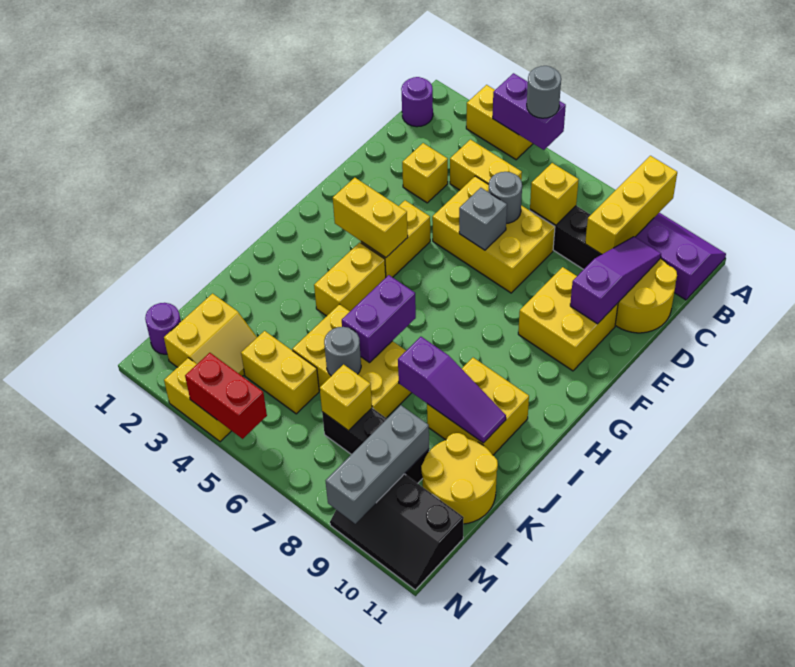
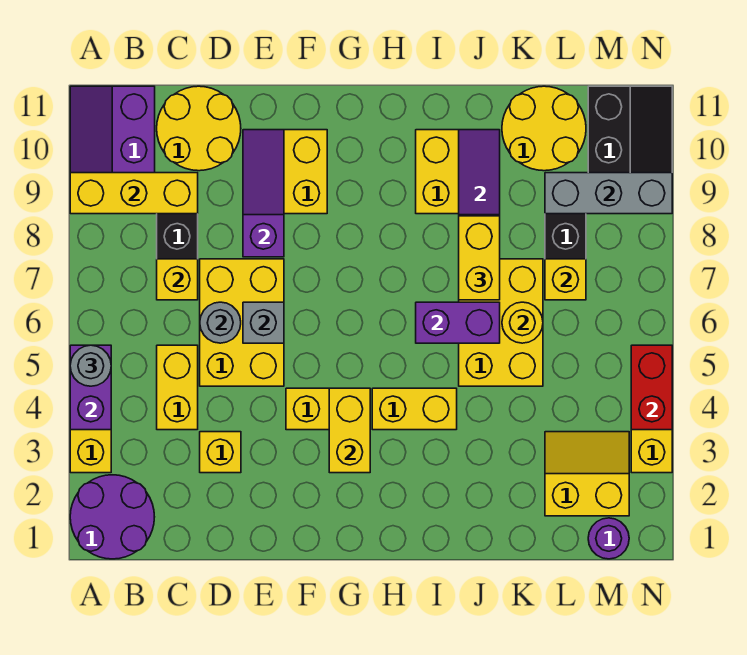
purple round brick B1 level 1 -> purple round brick A1:B2 level 1
purple slope C10:E10 level 2 top E -> purple slope E8:E10 level 2 top 8
grey round brick K6 level 2 -> yellow round brick K6 level 2
yellow brick L4:L5 level 1 -> yellow brick J7:J8 level 3

